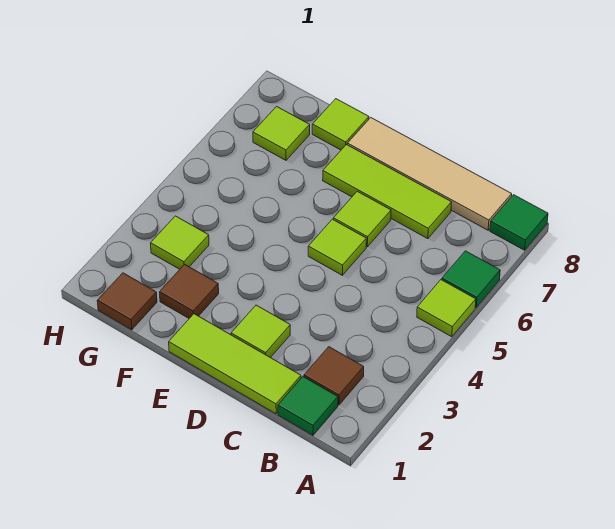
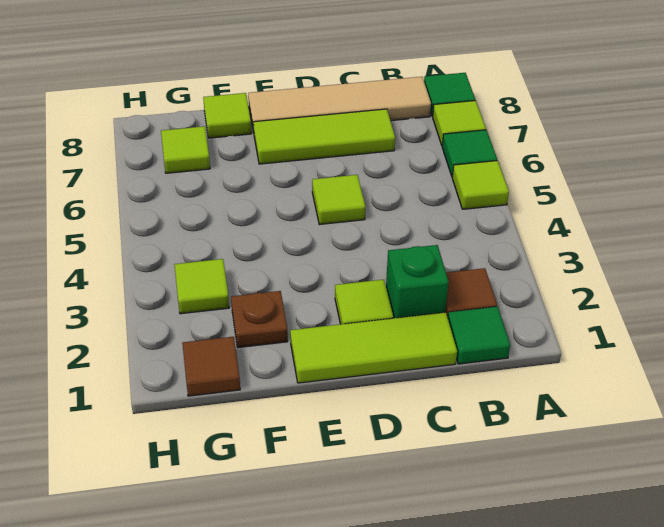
none -> green brick C2 level 1
lime tile D6 level 1 -> lime tile A7 level 1
brown tile F2 level 1 -> brown plate F2 level 1

